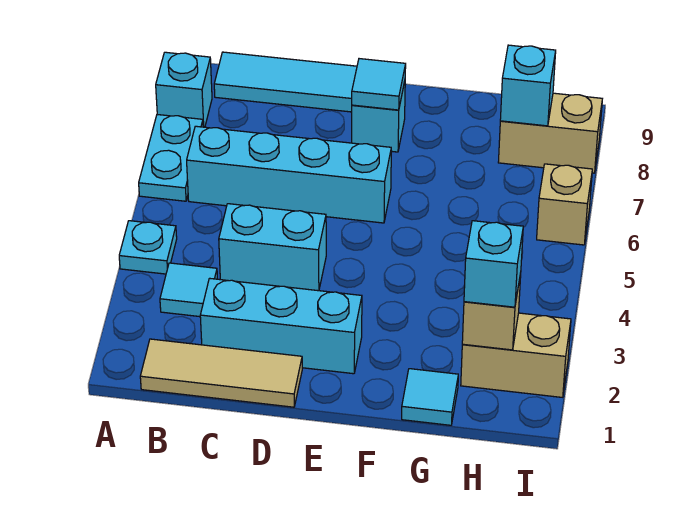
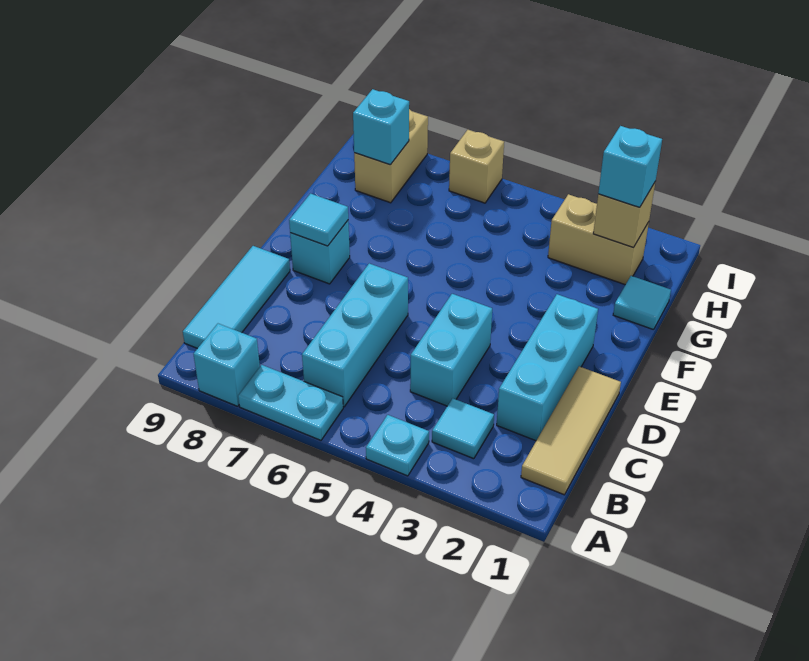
cyan brick B6:E6 level 1 -> cyan brick B6:D6 level 1
tan brick H2:I2 level 1 -> tan brick H2:H3 level 1

